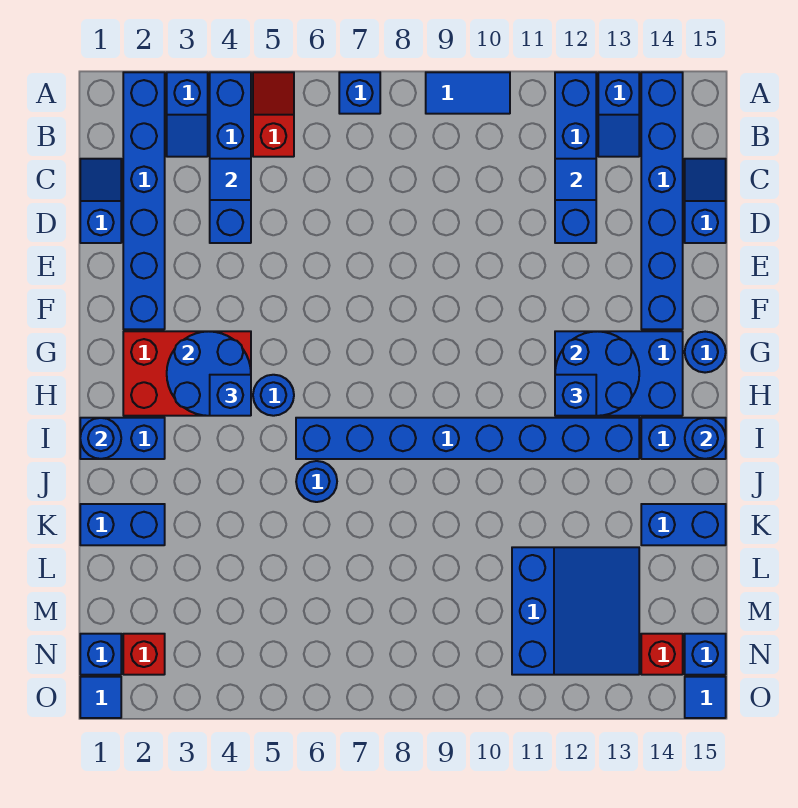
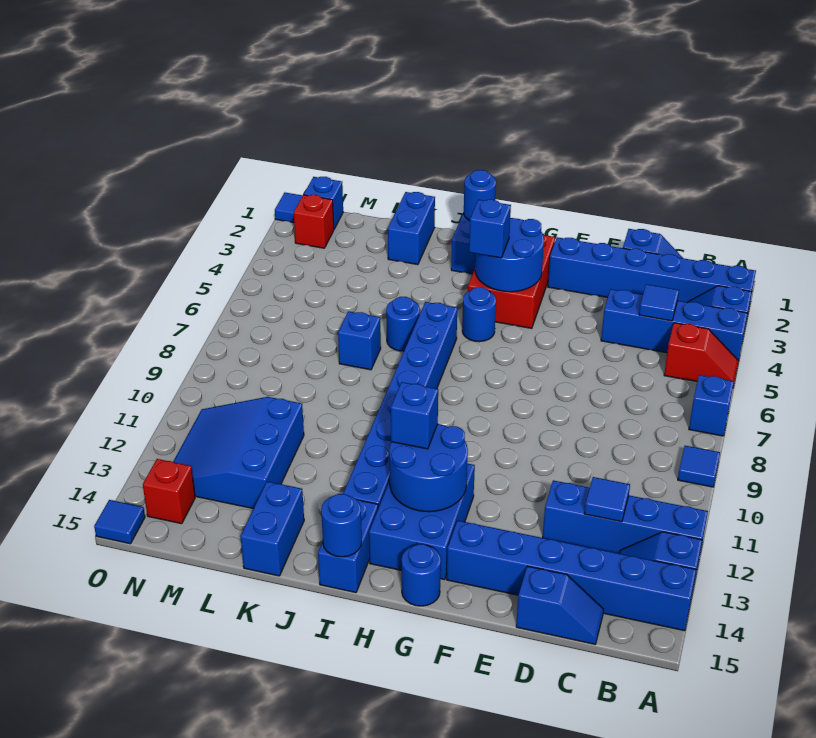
blue tile A9:A10 level 1 -> blue tile A9 level 1
blue slope L11:N13 level 1 top 11 -> blue slope L11:N13 level 1 top L
blue brick N15 level 1 -> blue brick K7 level 1

